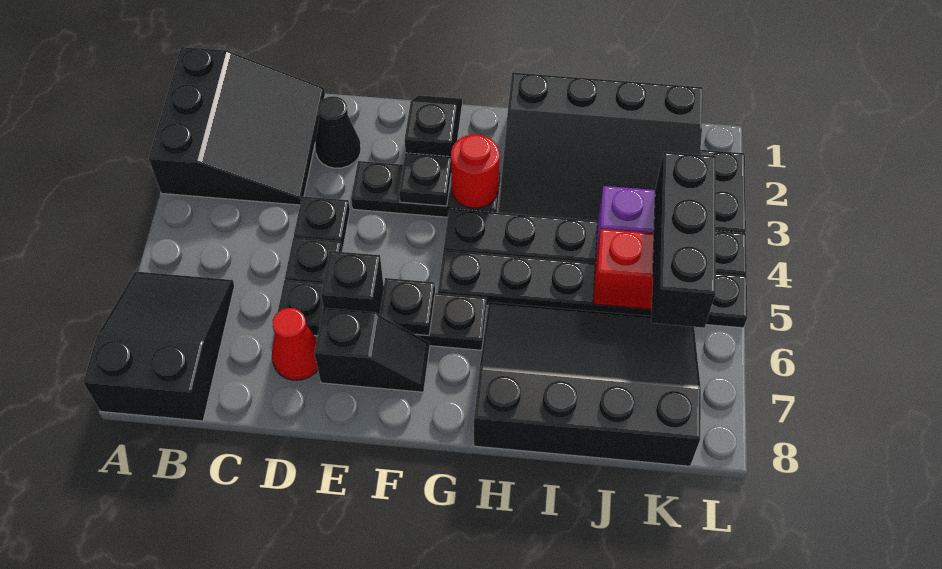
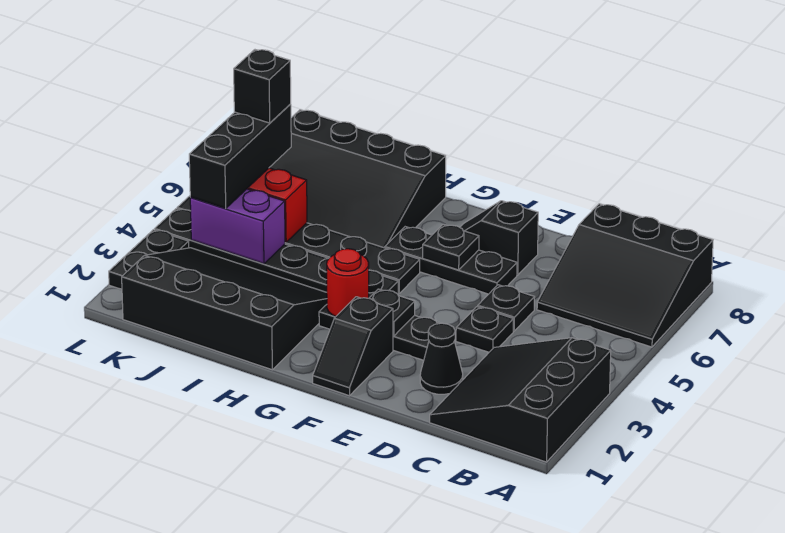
black slope A6:B8 level 1 top 8 -> black slope A6:C8 level 1 top 8
black plate D6:G6 level 1 -> black plate E6:G6 level 1
red cone D7 level 1 -> none
black brick E6 level 2 -> black brick K6 level 4

